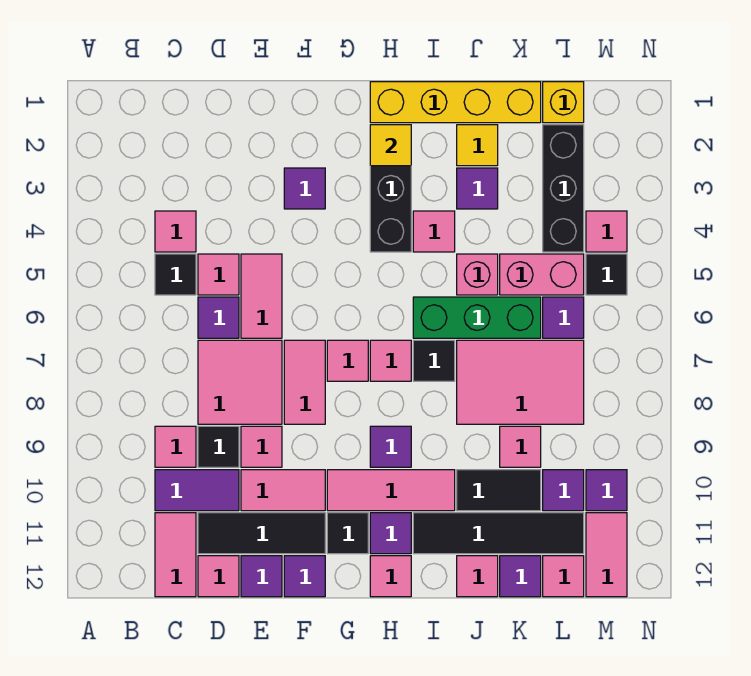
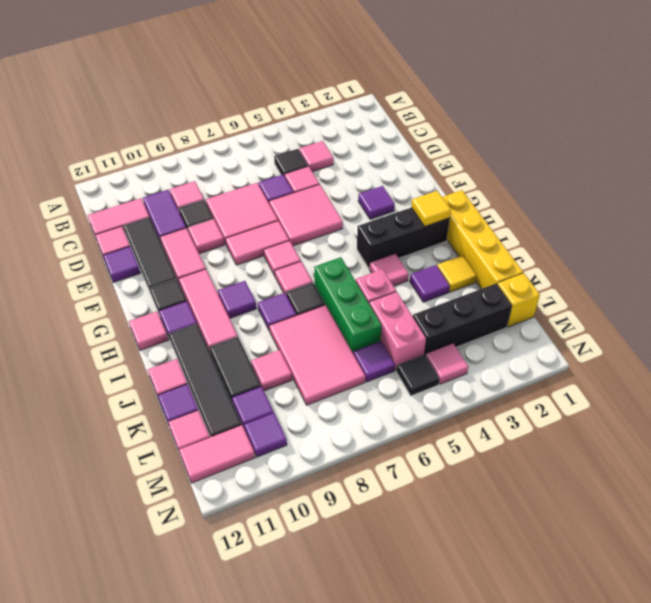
pink tile E5:E6 level 1 -> pink tile E5:F6 level 1
purple tile F12 level 1 -> purple tile I8 level 1

